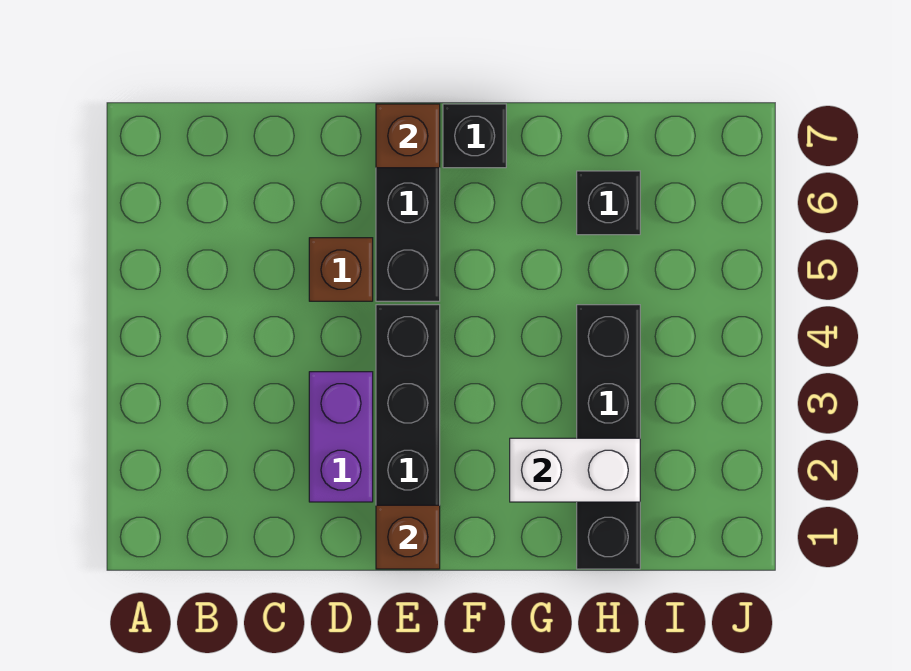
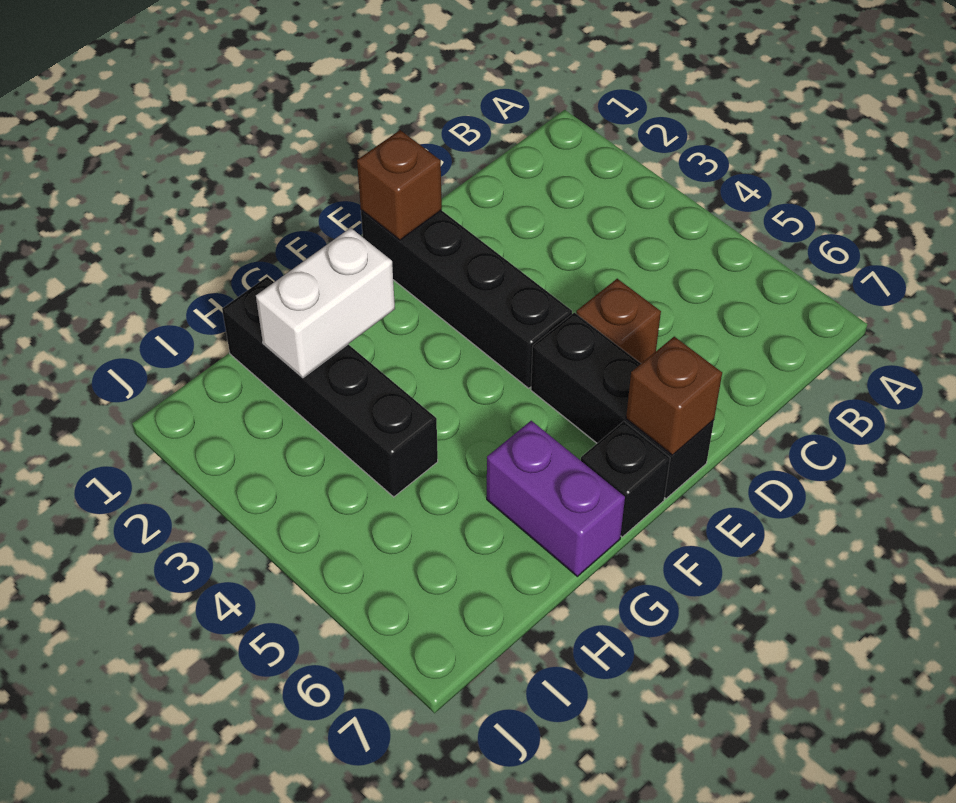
purple brick D2:D3 level 1 -> purple brick G6:G7 level 1
black brick H6 level 1 -> none

